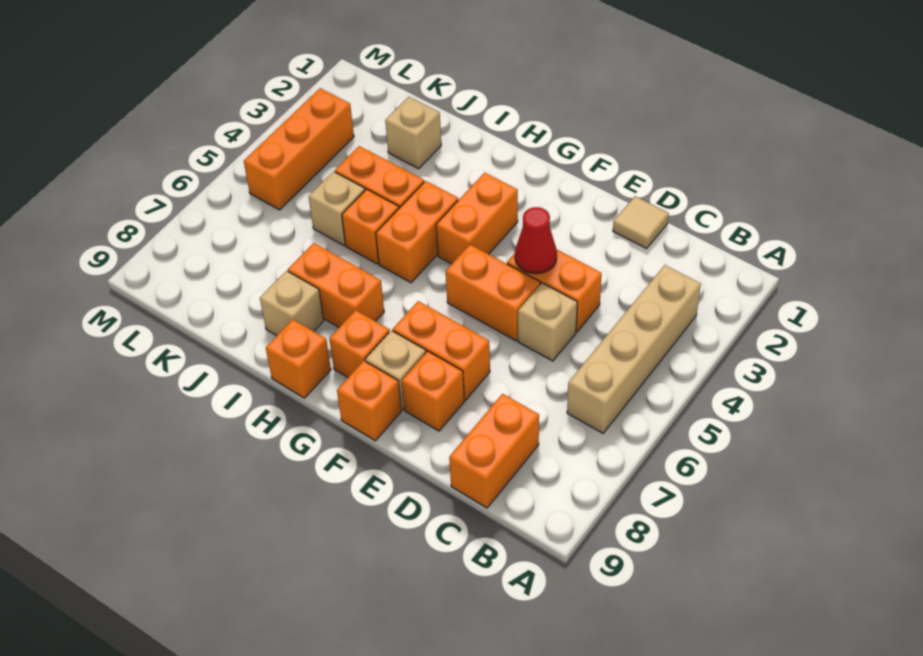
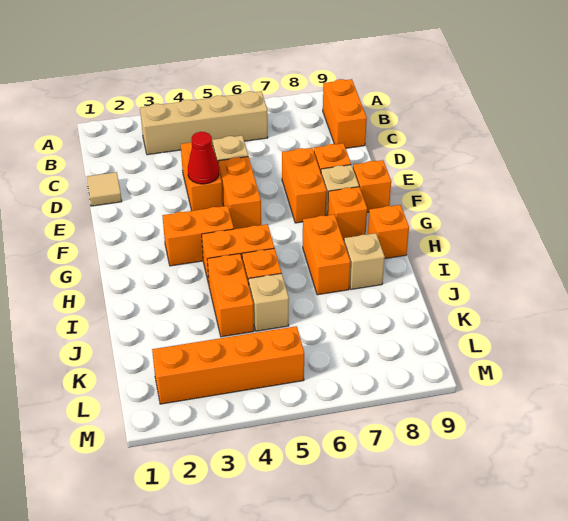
orange brick C8:C9 level 1 -> orange brick B9:C9 level 1
tan brick J2 level 1 -> none
orange brick L3:L5 level 1 -> orange brick L2:L5 level 1

